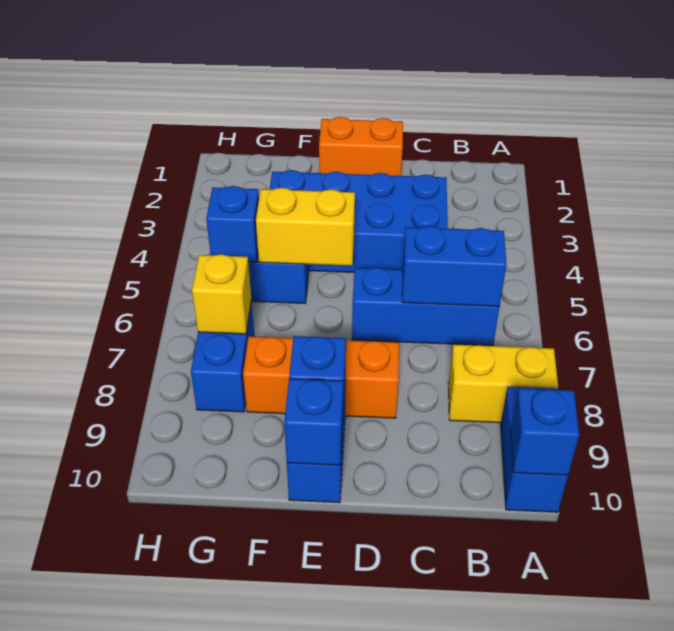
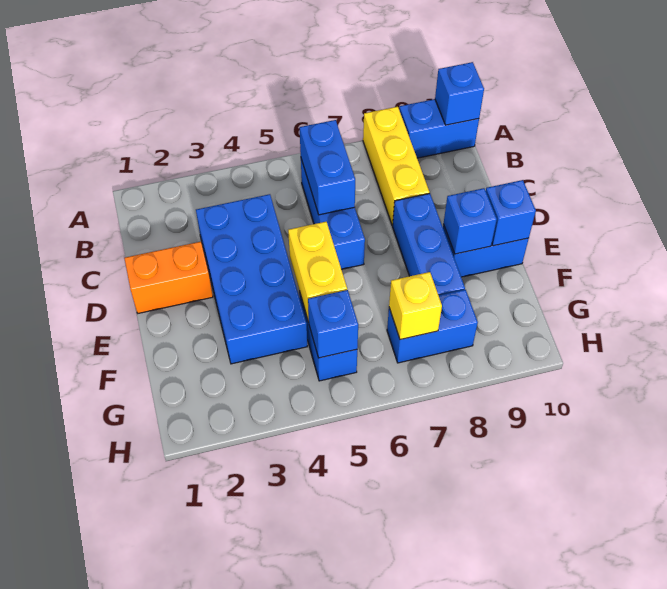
yellow brick A8:B8 level 1 -> yellow brick A8:C8 level 1
orange brick D1:E1 level 1 -> orange brick D1:D2 level 1
orange brick D8:F8 level 1 -> blue brick D8:F8 level 1

